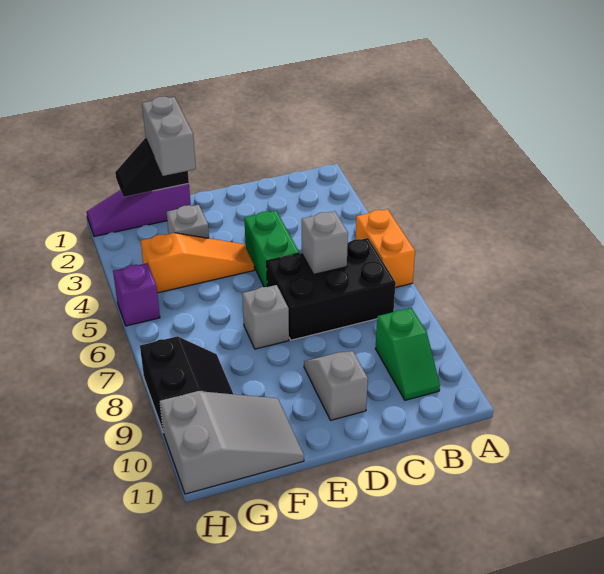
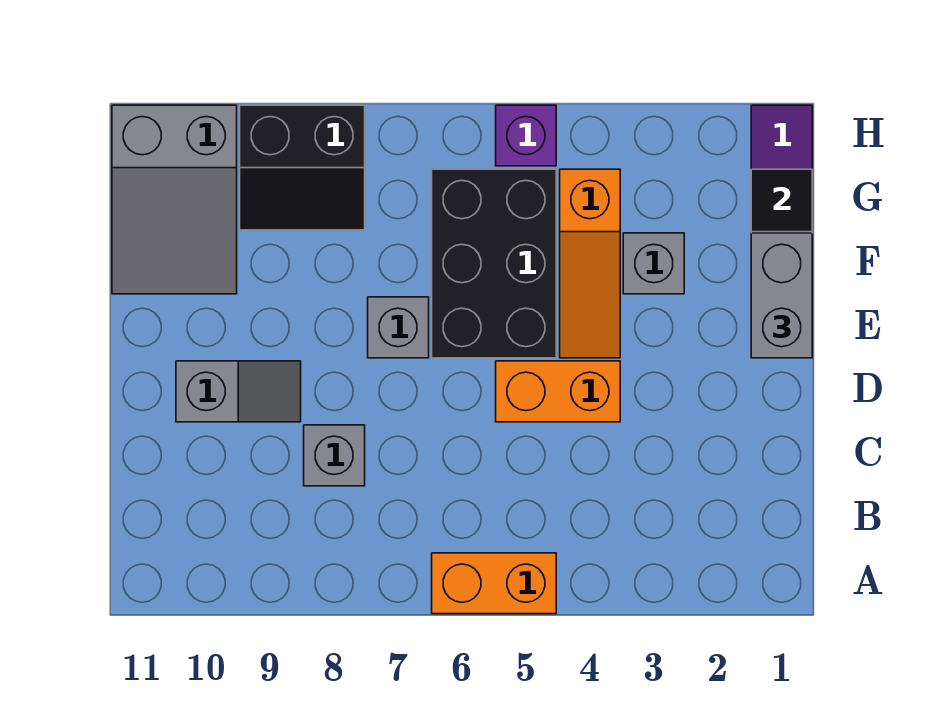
black brick B6:D7 level 1 -> black brick E5:G6 level 1
green slope B9:B10 level 1 top 9 -> none
grey brick C6 level 2 -> grey brick C8 level 1
green brick D4:D5 level 1 -> orange brick D4:D5 level 1
grey brick F1:F2 level 3 -> grey brick E1:F1 level 3

